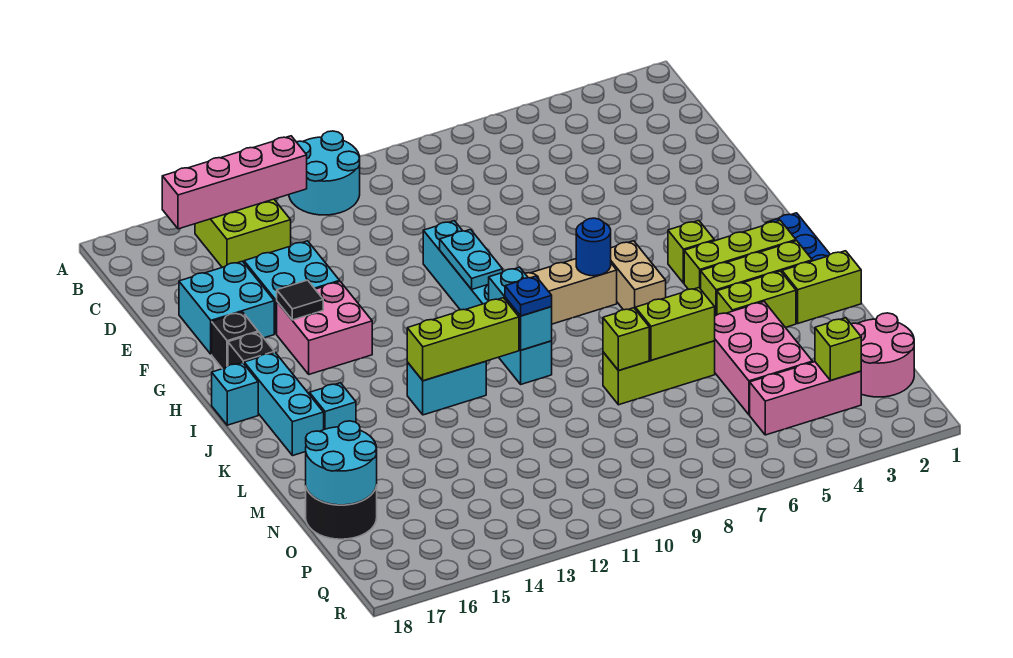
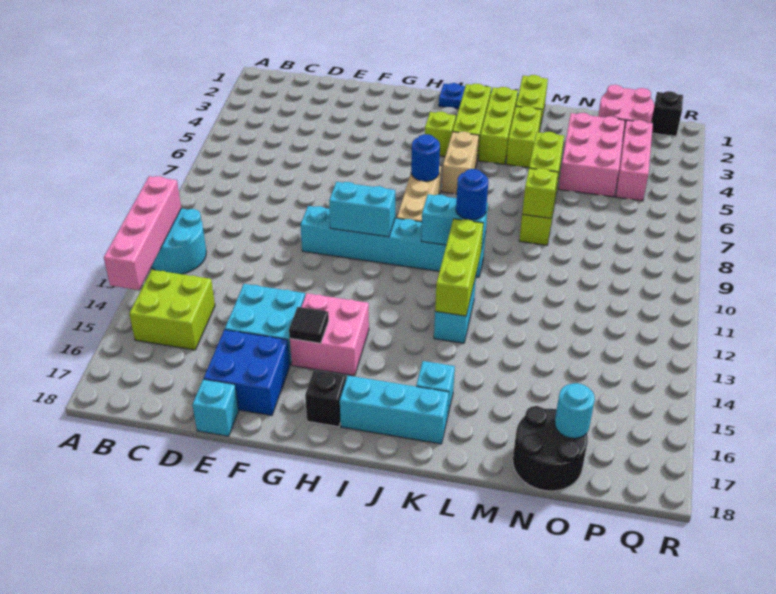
pink brick B13:B16 level 2 -> pink brick A11:A14 level 2
cyan brick E16:F17 level 1 -> blue brick E16:F17 level 1
cyan plate G10:H10 level 2 -> cyan brick G10:H10 level 2
black brick G17 level 1 -> black brick Q1 level 1
tan brick I6:J6 level 1 -> tan brick J5:J6 level 1
cyan brick I18 level 1 -> cyan brick E18 level 1
blue plate K10 level 3 -> blue round brick K10 level 3
pink brick M4:O5 level 1 -> pink brick N3:O5 level 1
cyan round brick N17:O18 level 2 -> cyan round brick O17 level 2
lime brick P3 level 2 -> none

